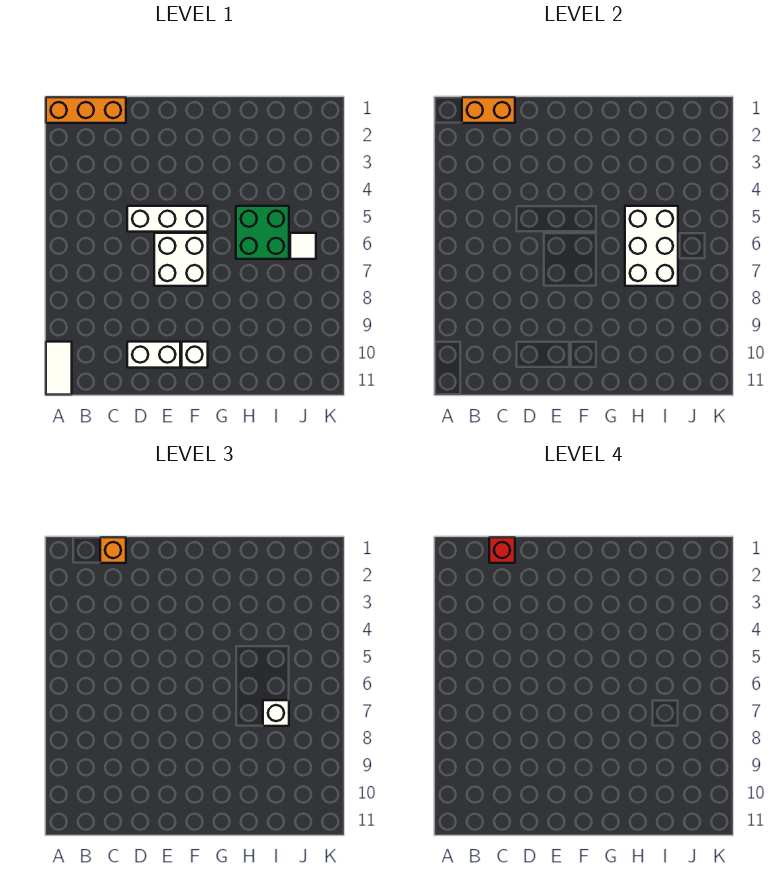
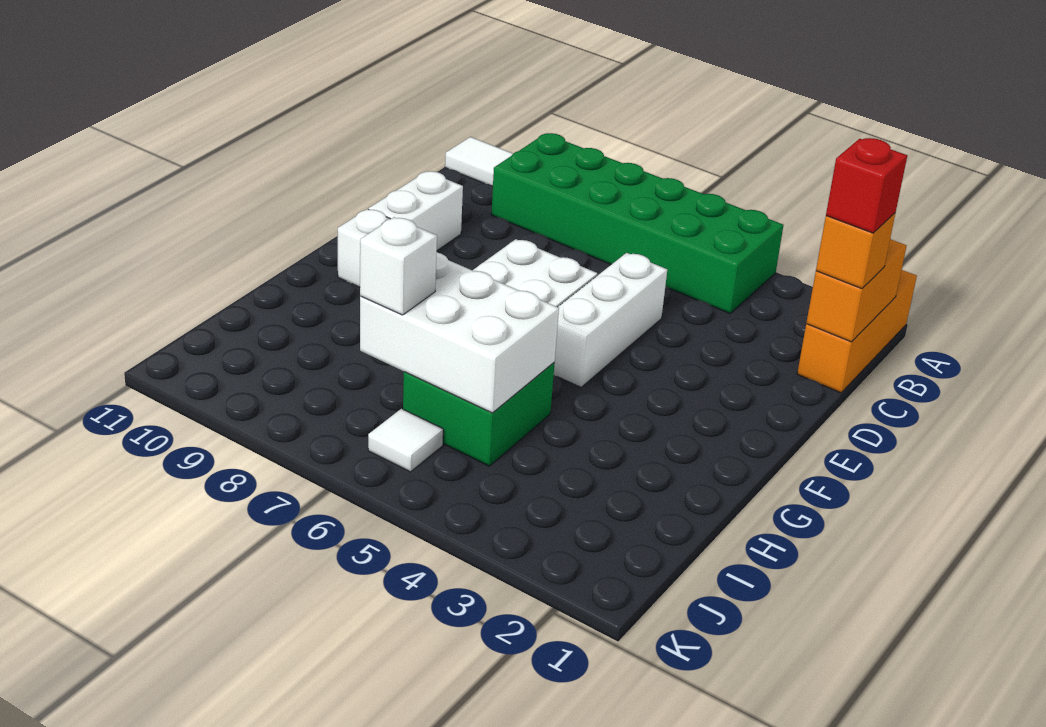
none -> green brick A4:B9 level 1

